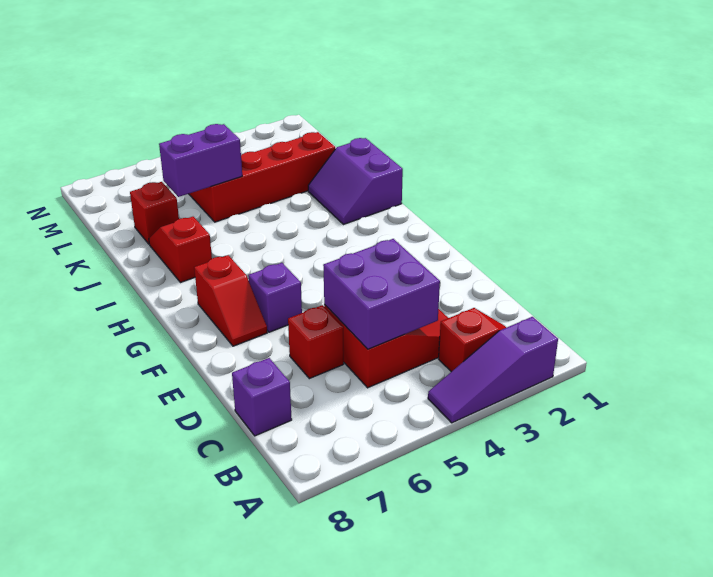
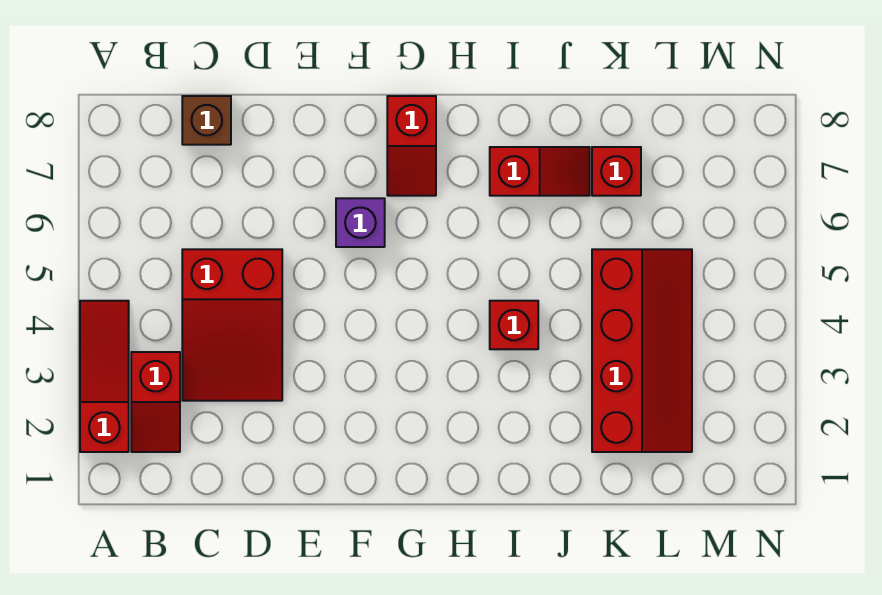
purple slope A2:A4 level 1 top 2 -> red slope A2:A4 level 1 top 2
purple brick C4:D5 level 2 -> none
purple brick C8 level 1 -> brown brick C8 level 1
red brick D6 level 1 -> red brick I4 level 1
red slope F7:G7 level 1 top G -> red slope G7:G8 level 1 top 8
purple slope I1:J2 level 1 top 1 -> none
purple brick K5:K6 level 2 -> none

